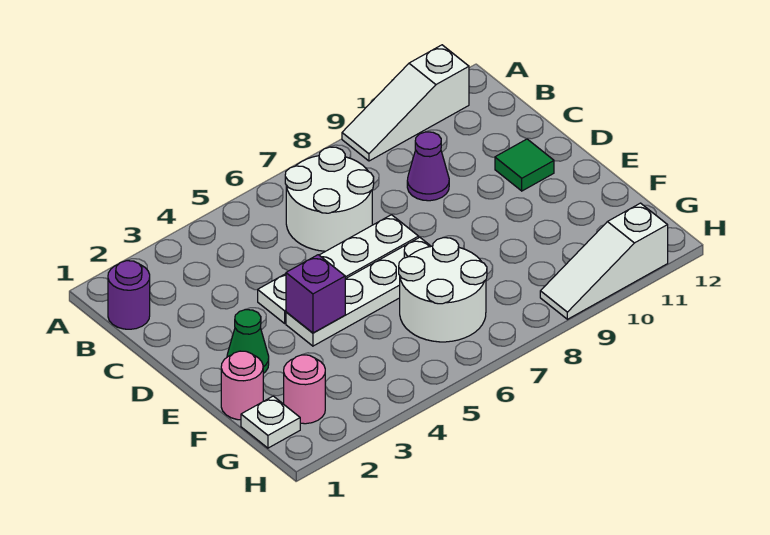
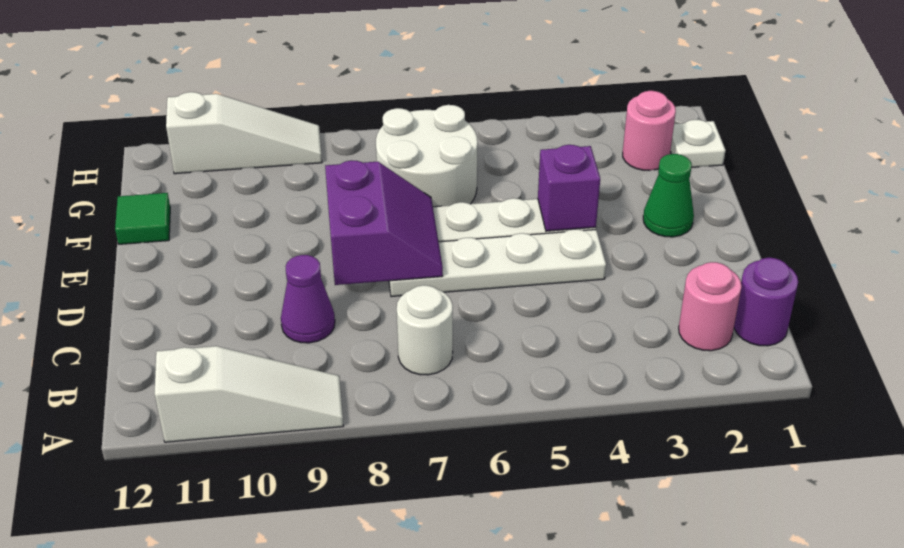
white round brick B6:C7 level 1 -> white round brick B7 level 1
none -> purple slope D7:E8 level 2 top 8
green tile D11 level 1 -> green tile F12 level 1
pink round brick F1 level 1 -> pink round brick B2 level 1

